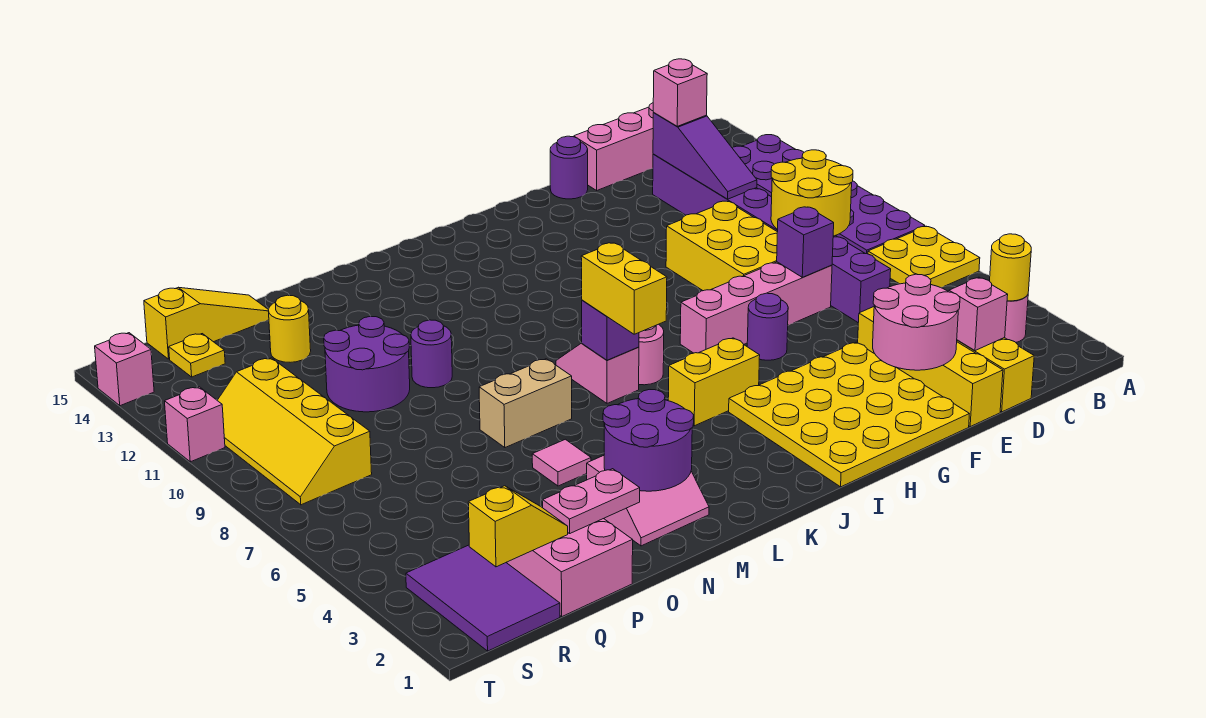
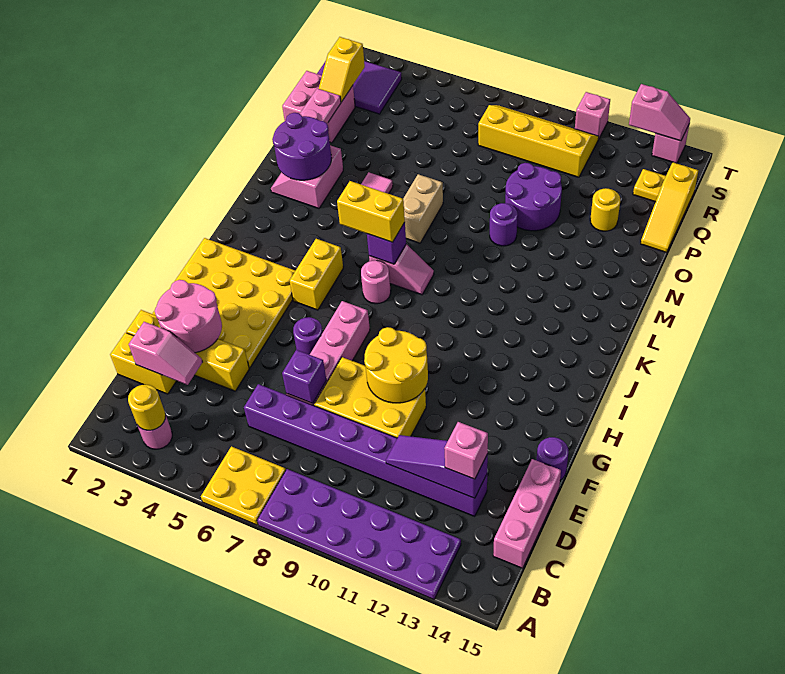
yellow round brick C8:D9 level 2 -> yellow round brick F9:G10 level 2
none -> pink slope T13:T14 level 2 top 13

